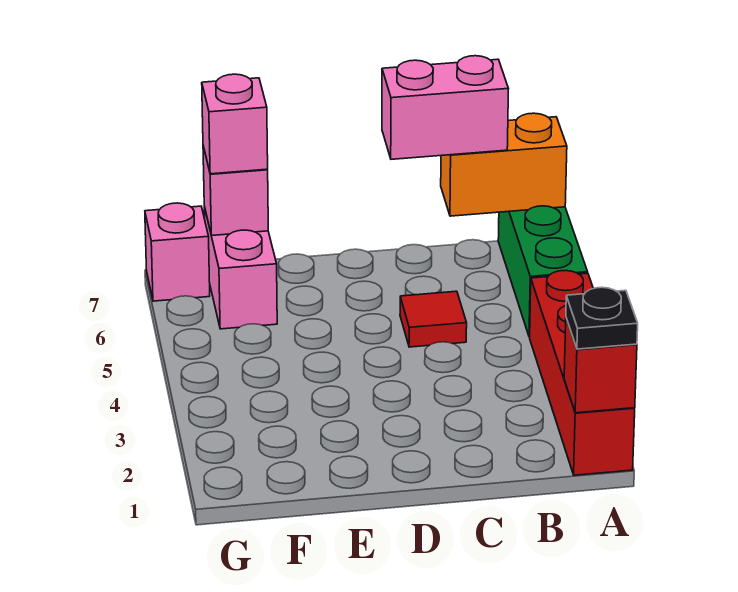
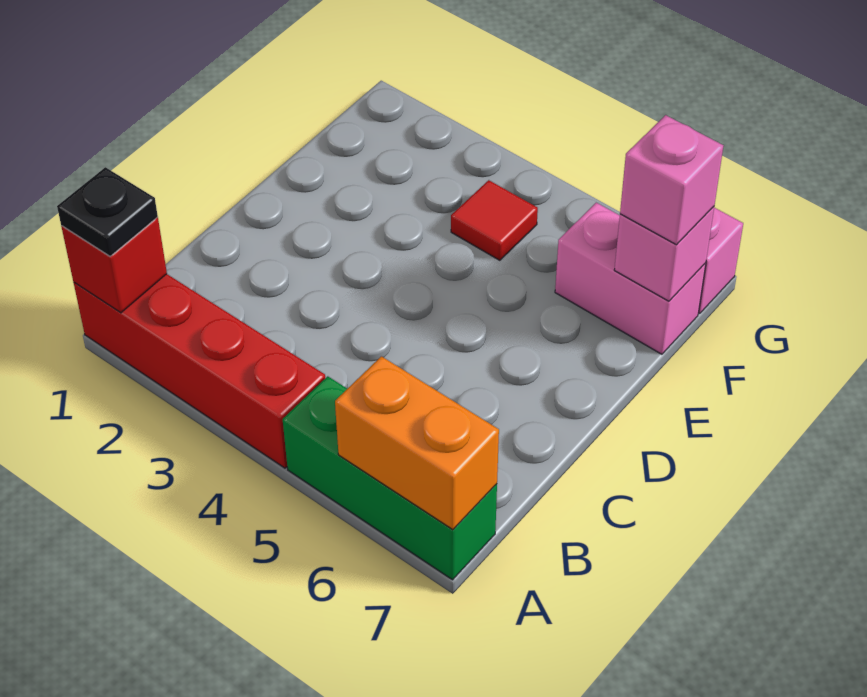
orange brick A7:B7 level 2 -> orange brick A6:A7 level 2
pink brick B7:C7 level 3 -> none
red tile C5 level 1 -> red tile F4 level 1

